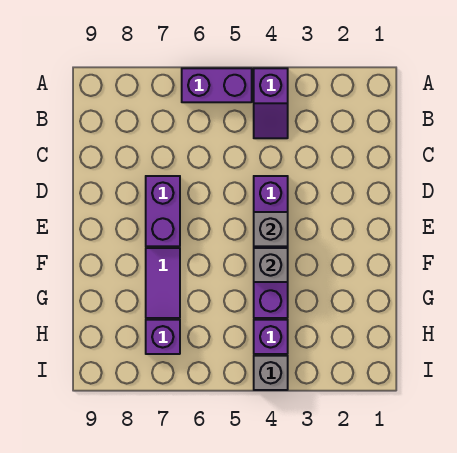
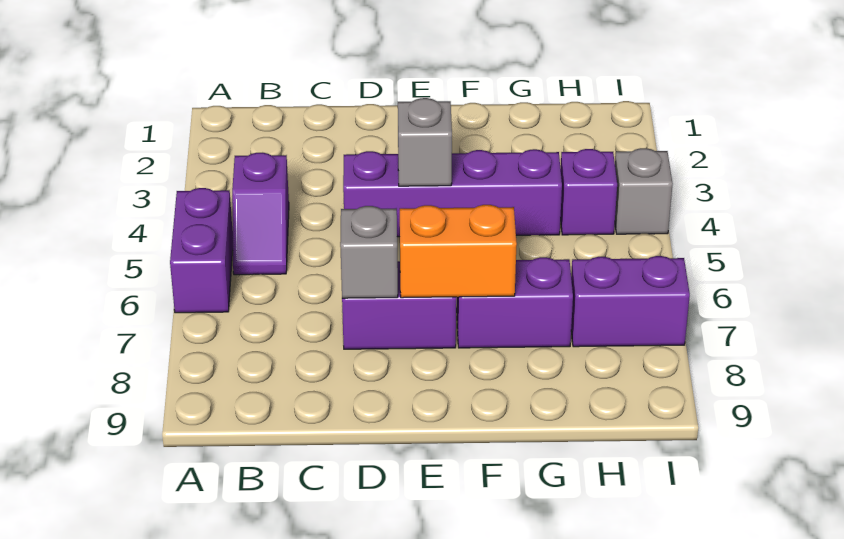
purple slope A4:B4 level 1 top A -> purple slope B4:B5 level 1 top 4
none -> orange brick E7:F7 level 2
grey brick F4 level 2 -> grey brick D7 level 2
purple tile F7:G7 level 1 -> purple brick F7:G7 level 1
purple brick H7 level 1 -> purple brick H7:I7 level 1

